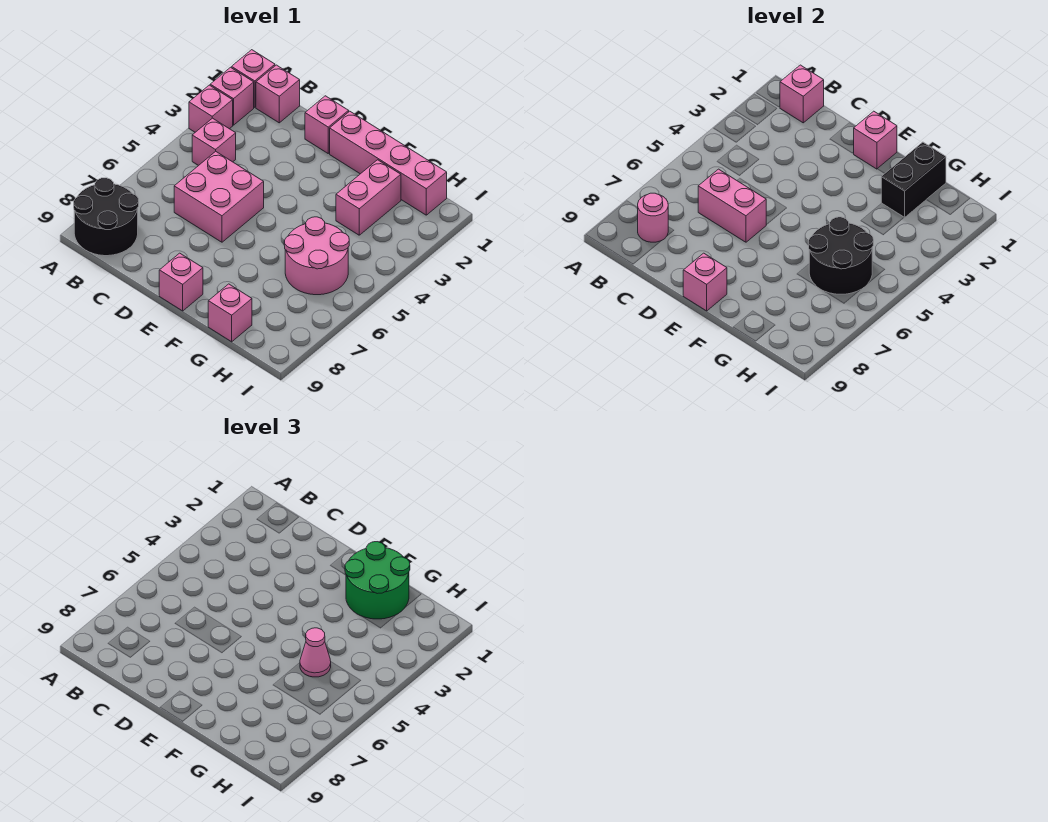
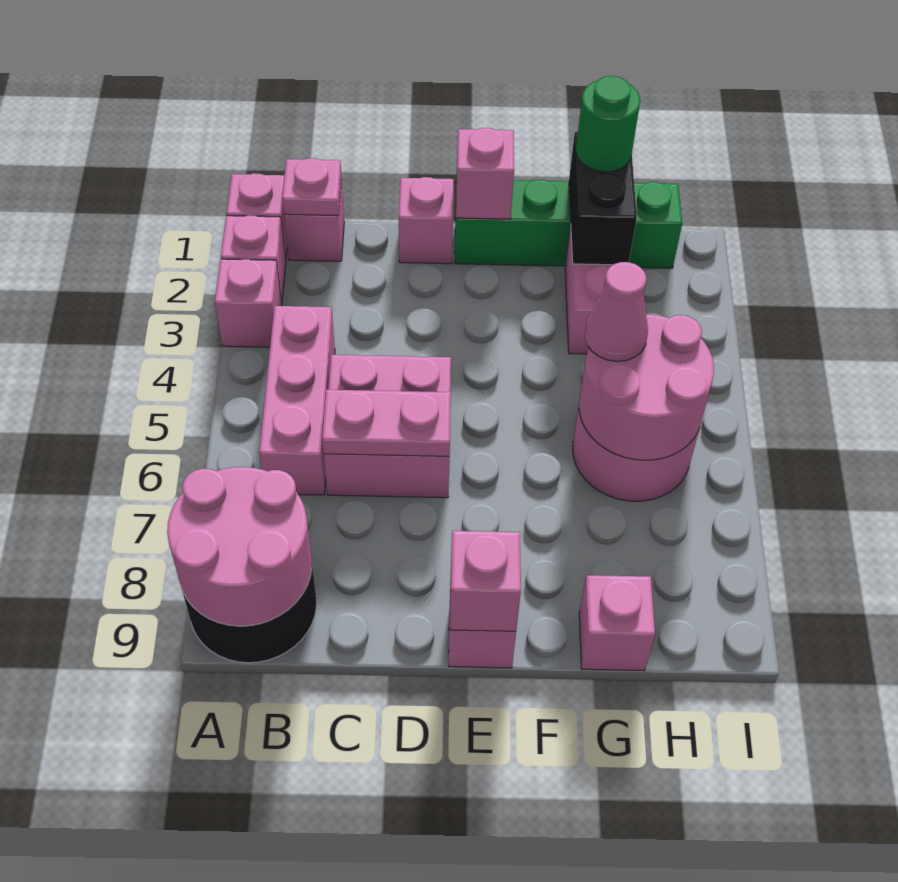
pink brick B1 level 2 -> pink plate B1 level 2
pink brick B4 level 1 -> pink brick B4:B6 level 1
pink round brick B8 level 2 -> pink round brick A8:B9 level 2
pink brick C6:D6 level 2 -> pink plate C6:D6 level 2
pink brick E1:H1 level 1 -> green brick E1:H1 level 1
green round brick F1:G2 level 3 -> green round brick G1 level 3
black round brick G5:H6 level 2 -> pink round brick G5:H6 level 2

